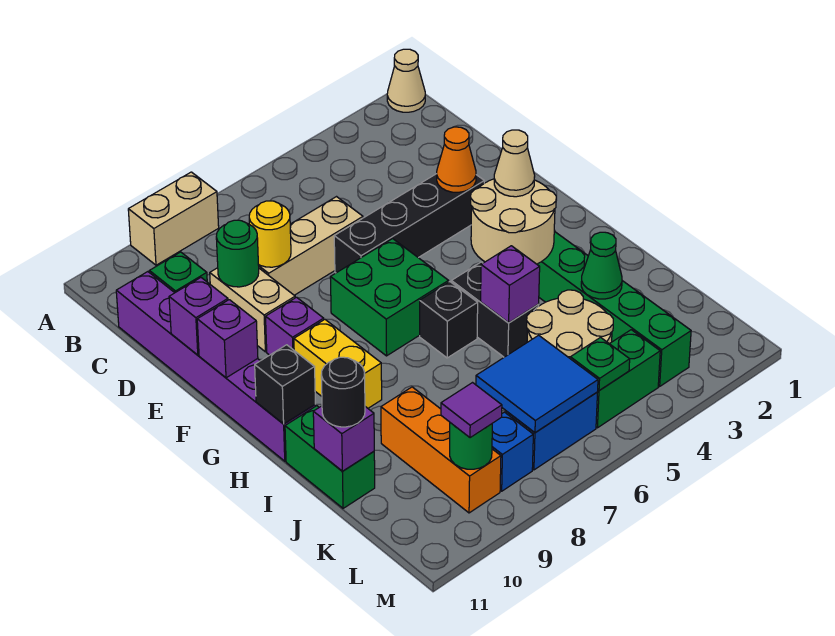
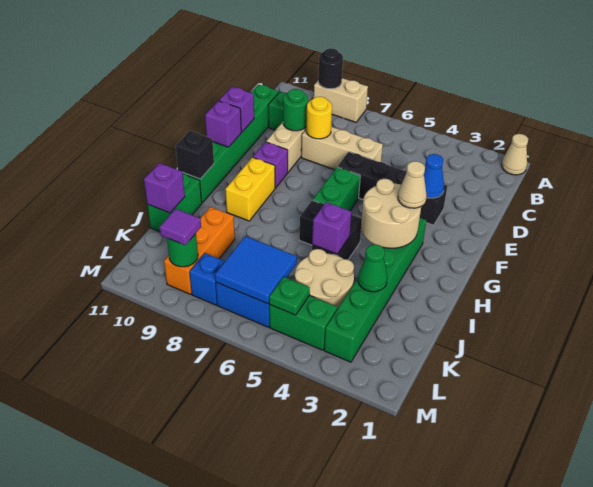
purple brick C11:H11 level 1 -> green brick C11:H11 level 1
orange cone E3 level 2 -> blue cone E3 level 2
green brick F6:G7 level 1 -> green brick F6:G6 level 1
black round brick J11 level 3 -> black round brick A9 level 2

